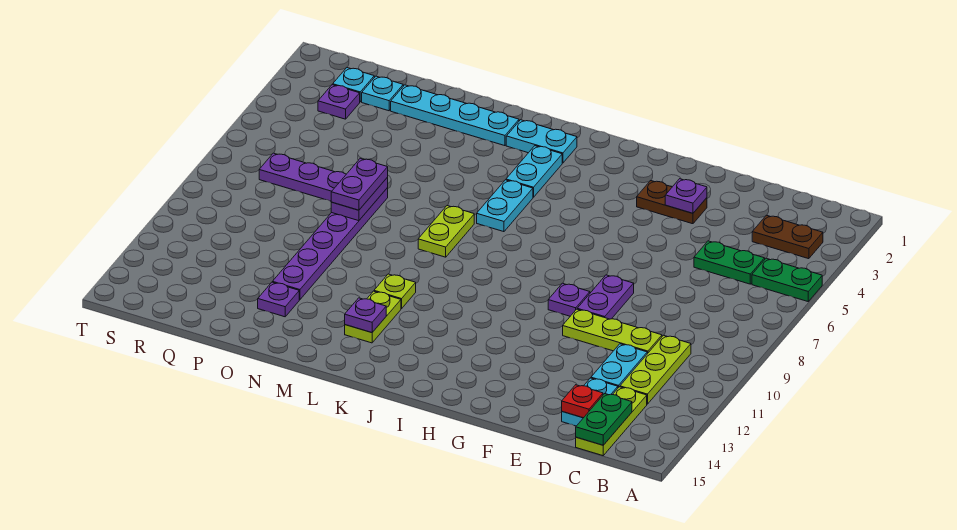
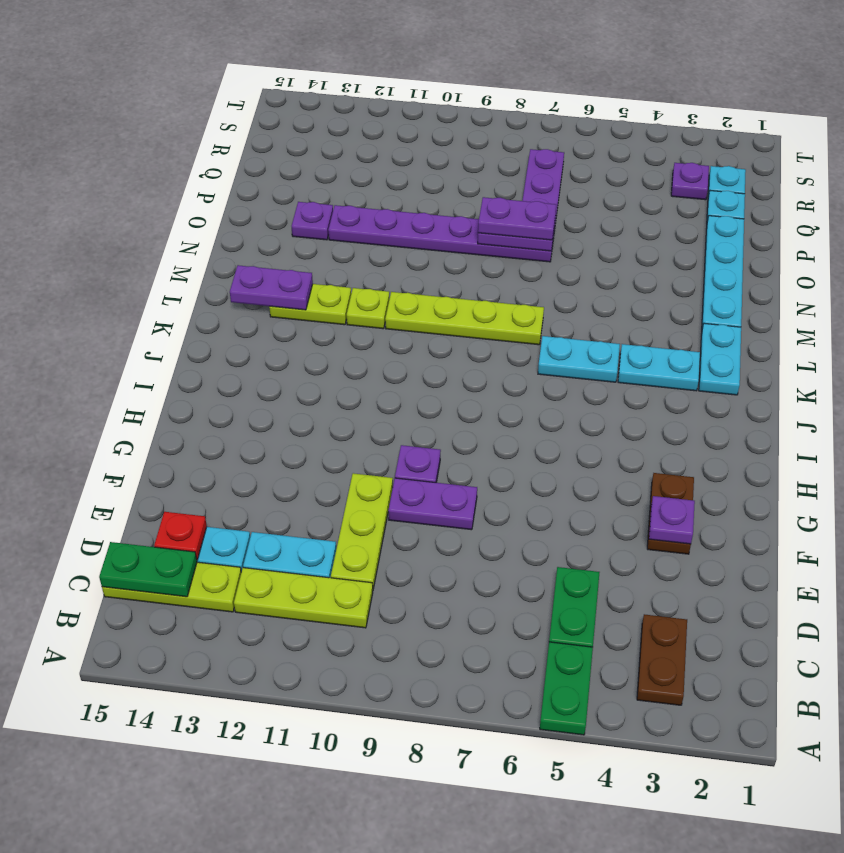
lime plate L7:L8 level 1 -> lime plate L7:L10 level 1
purple plate L13 level 2 -> purple plate L13:L14 level 2

